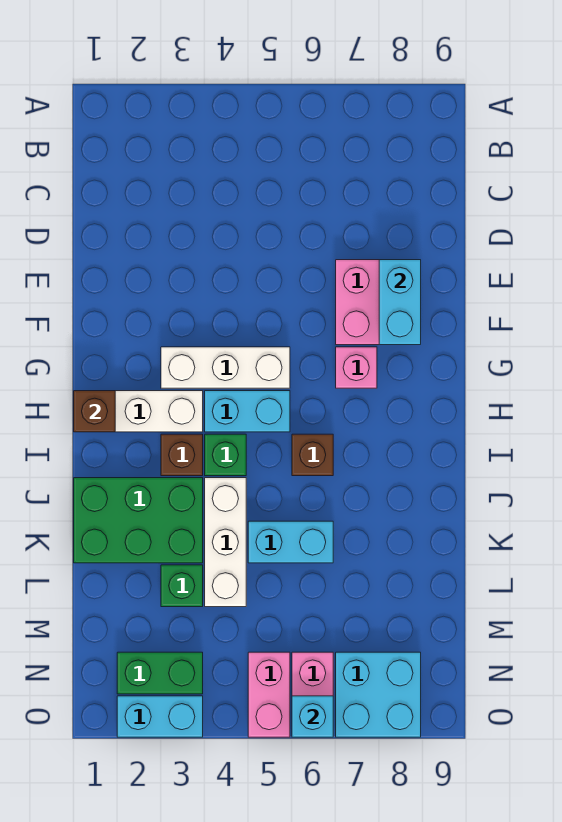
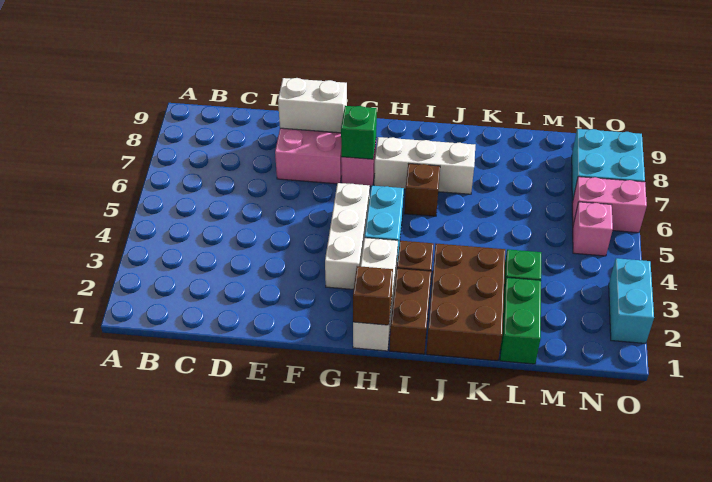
cyan brick E8:F8 level 2 -> white brick E8:F8 level 2
none -> brown brick I1:I2 level 1
green brick I4 level 1 -> green brick G7 level 2
green brick J1:K3 level 1 -> brown brick J1:K3 level 1
white brick J4:L4 level 1 -> white brick H7:J7 level 1
cyan brick K5:K6 level 1 -> none
green brick N2:N3 level 1 -> green brick L1:L2 level 1
pink brick N5:O5 level 1 -> pink brick N5 level 1
cyan brick O6 level 2 -> none

